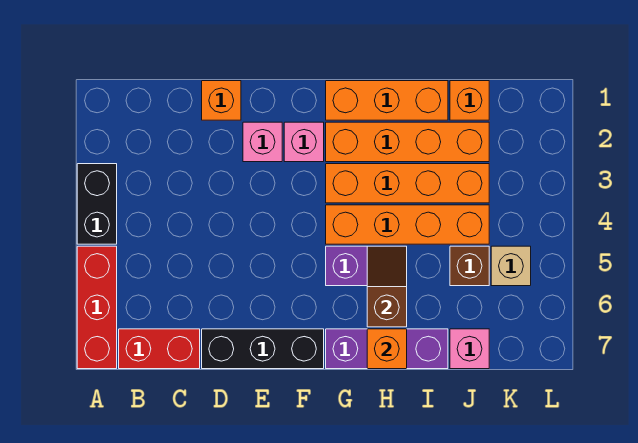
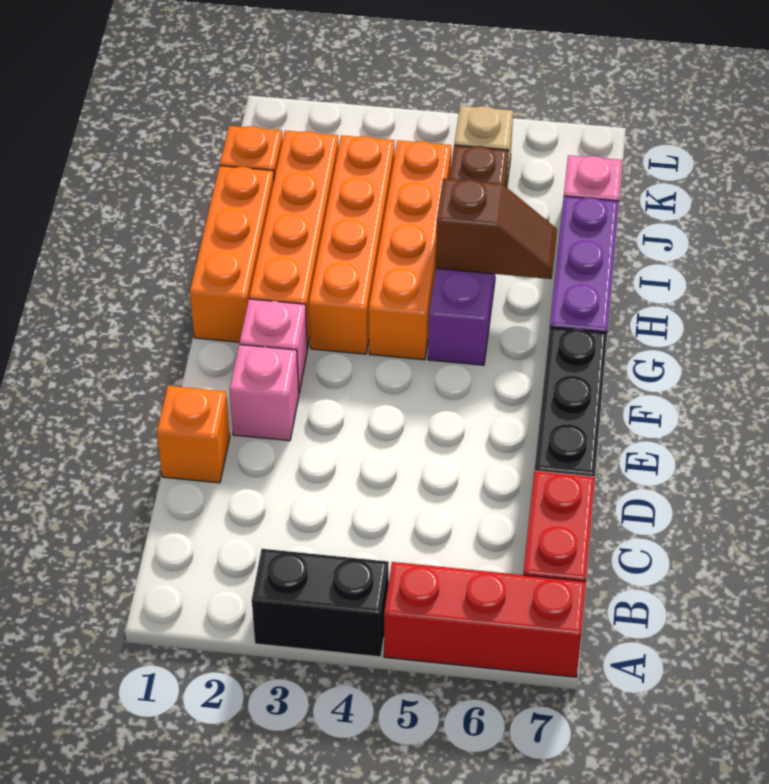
brown slope H5:H6 level 2 top 6 -> brown slope H5:H6 level 2 top 5
orange brick H7 level 2 -> none

